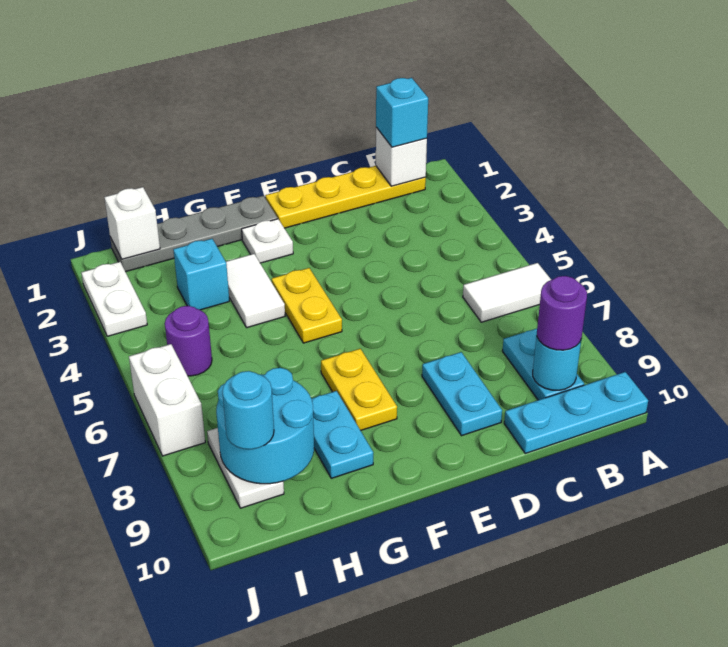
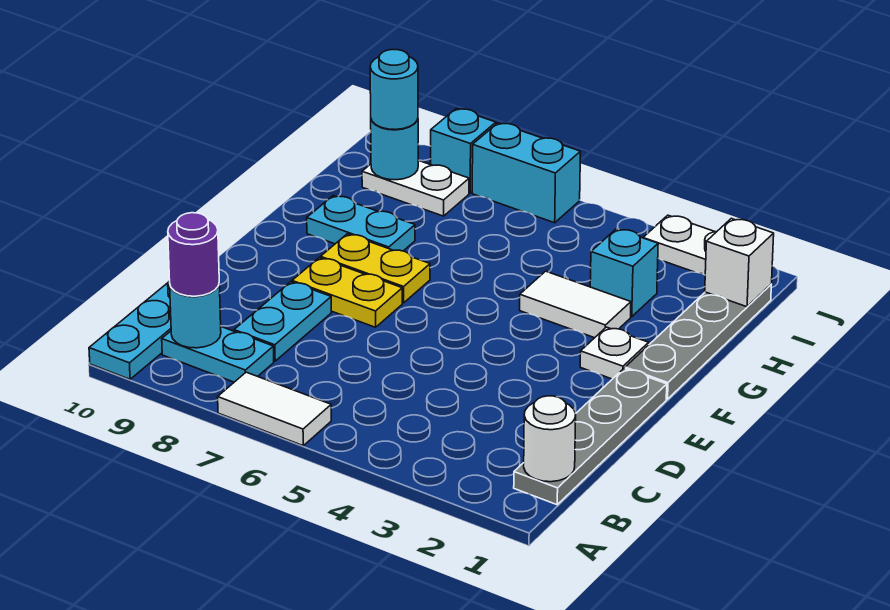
white tile A6:B6 level 1 -> white tile A6:A7 level 1
yellow plate B1:E1 level 1 -> grey plate B1:E1 level 1
white brick B1 level 2 -> white round brick B1 level 2
cyan brick B1 level 3 -> cyan brick J8 level 1
cyan plate D8:D9 level 1 -> cyan plate C8:D8 level 1
yellow plate F4:F5 level 1 -> yellow plate E7:E8 level 1
cyan round brick H8:I9 level 2 -> cyan round brick I9 level 2
purple round brick I5 level 1 -> none
white brick J6:J7 level 1 -> cyan brick J6:J7 level 1

